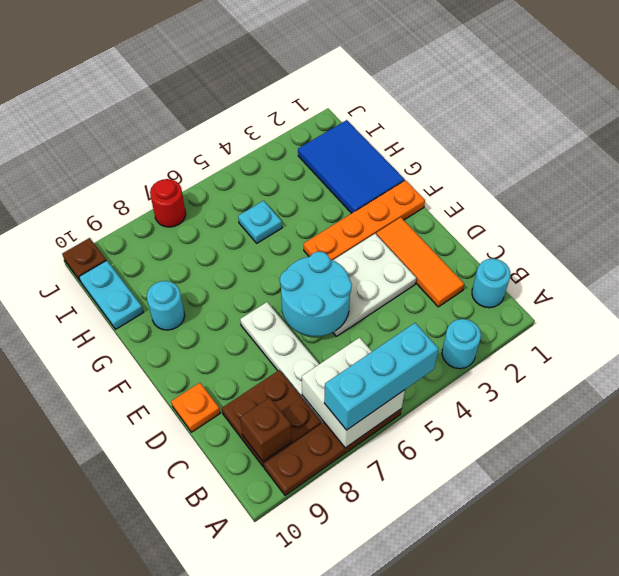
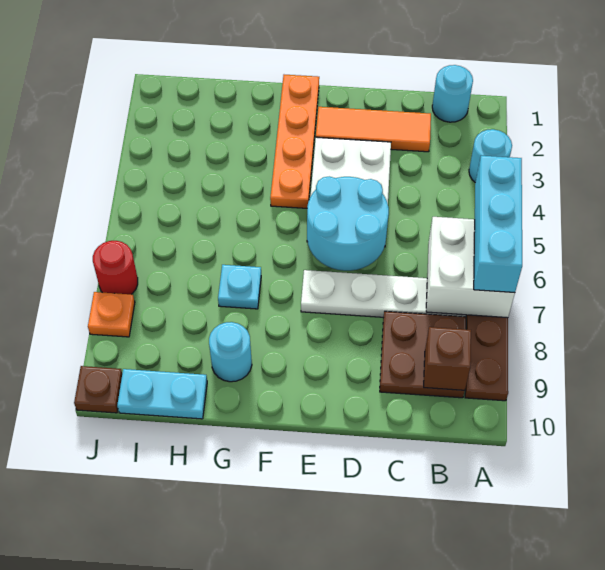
orange plate D10 level 1 -> orange plate J8 level 1
blue tile G1:I2 level 1 -> none
cyan plate H5 level 1 -> cyan plate G7 level 1

